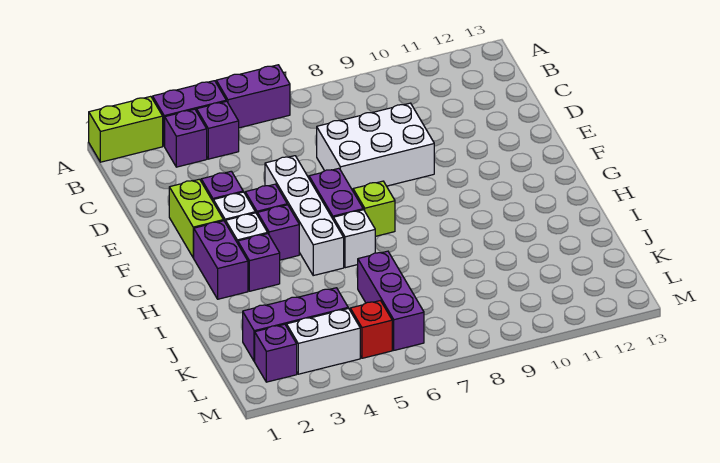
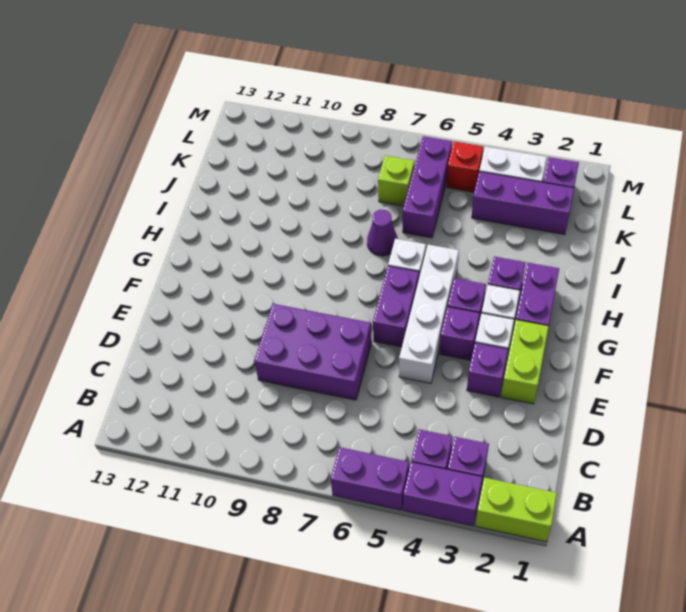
white brick D7:E9 level 1 -> purple brick D7:E9 level 1
lime brick G7 level 1 -> lime brick K7 level 1
none -> purple cone I7 level 1

